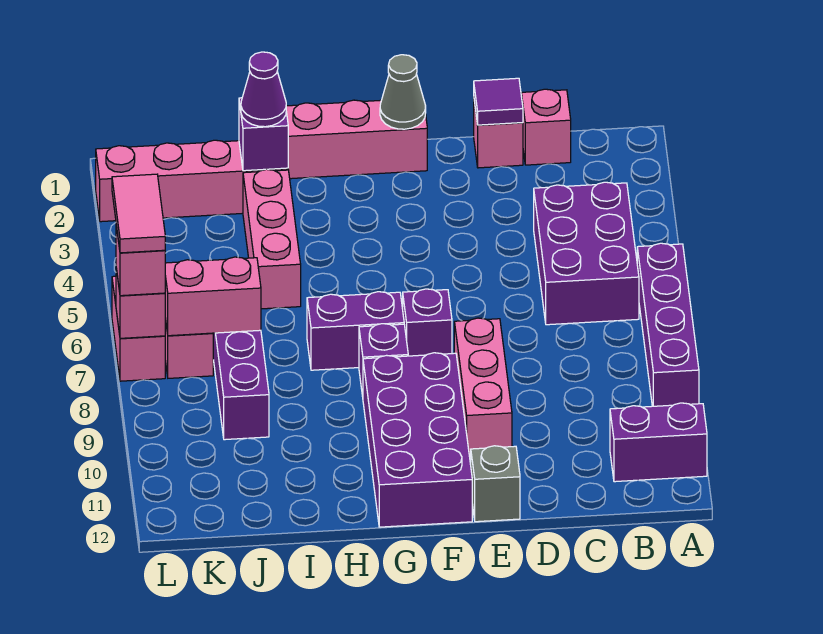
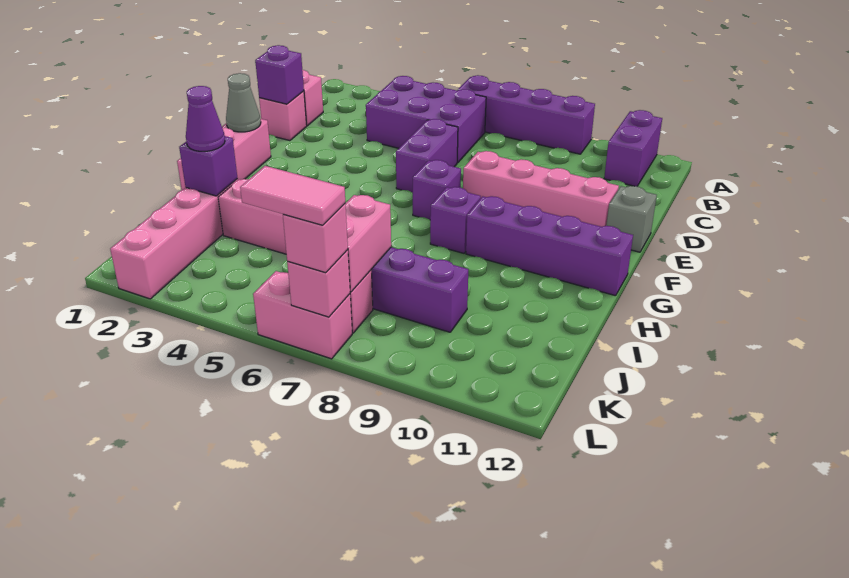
purple tile D1 level 2 -> purple brick D1 level 2
pink brick E8:E10 level 1 -> pink brick E8:E11 level 1
purple brick F9:G12 level 1 -> purple brick G9:G12 level 1
purple brick G7:H7 level 1 -> purple brick D6:E6 level 1

